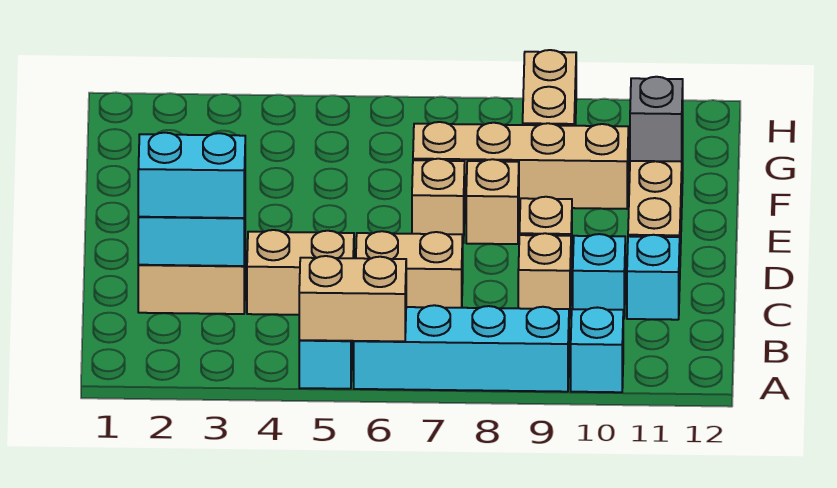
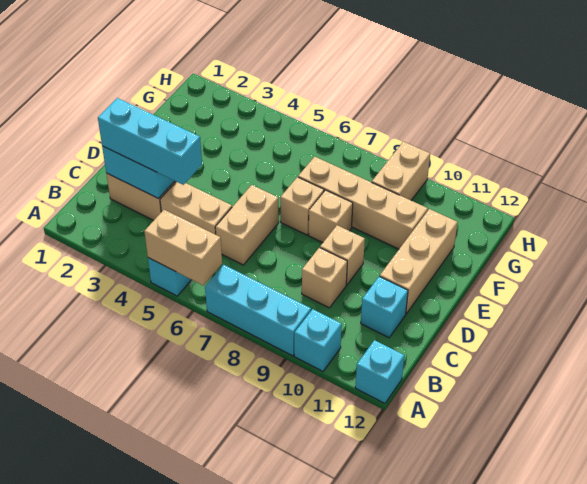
cyan brick A6:A9 level 1 -> cyan brick A7:A9 level 1
cyan brick C2:C3 level 3 -> cyan brick C2:C4 level 3
tan brick C6:C7 level 1 -> tan brick C6:D6 level 1
cyan brick C10 level 1 -> cyan brick A12 level 1
grey brick F11 level 2 -> none

